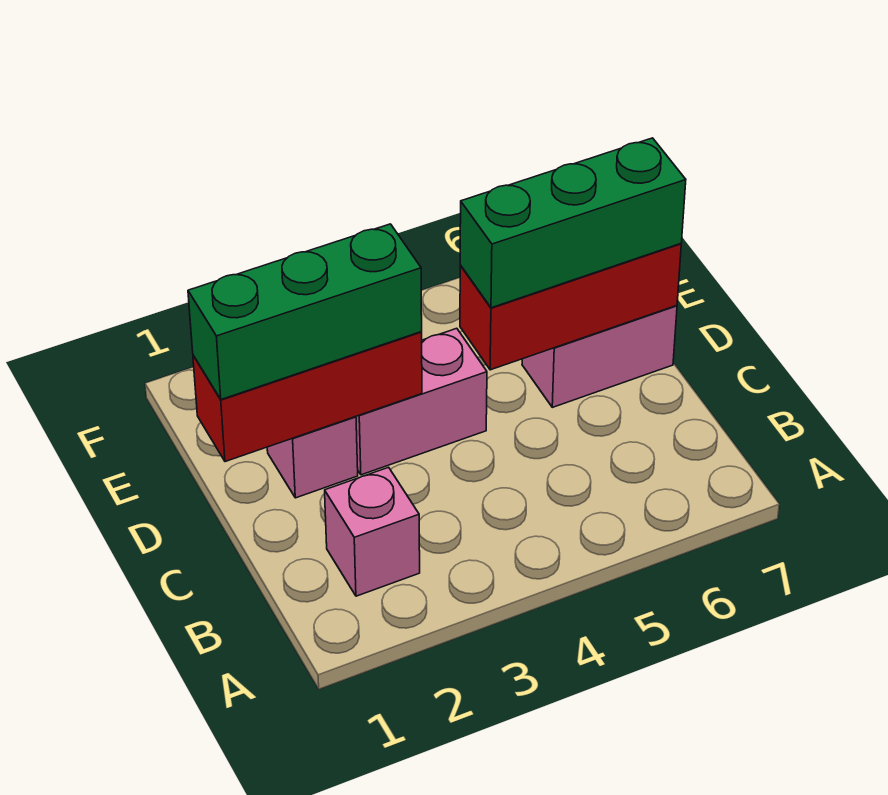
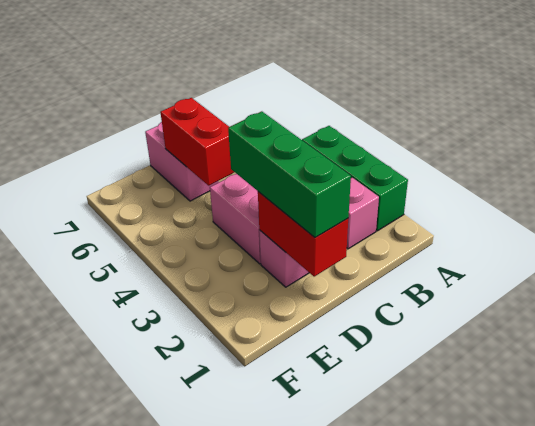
red brick D1:D3 level 2 -> red brick D1:D2 level 2
red brick D5:D7 level 2 -> red brick D5:D6 level 2
green brick D5:D7 level 3 -> green brick A2:A4 level 1

